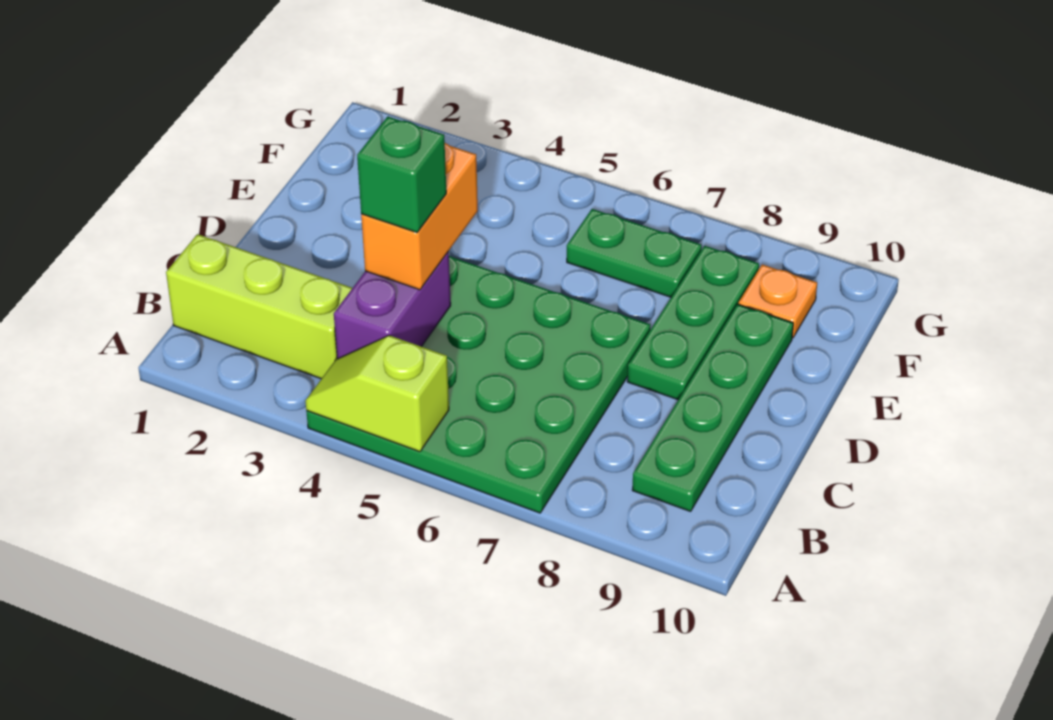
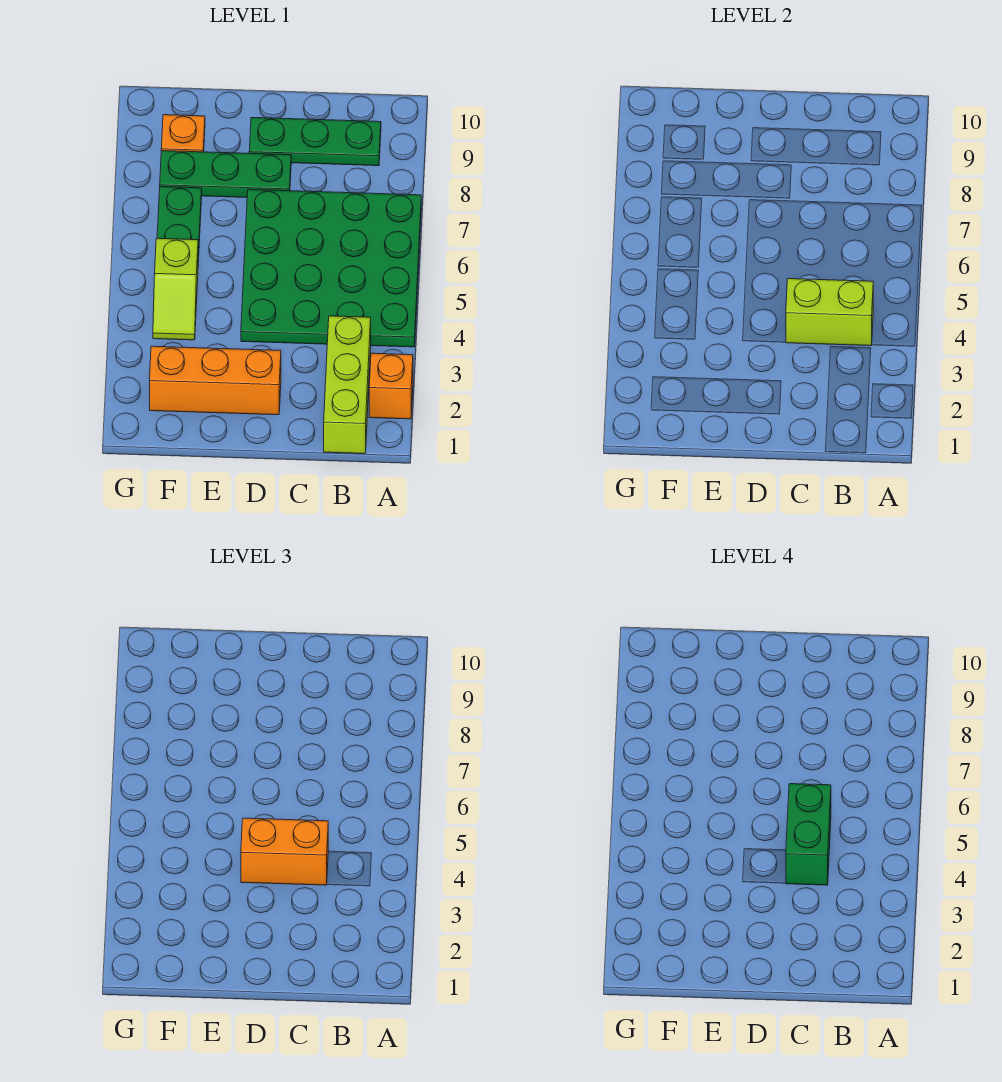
none -> orange brick A2 level 1
lime slope A4:A5 level 2 top 5 -> lime slope F4:F5 level 1 top 5
purple brick B4:C4 level 2 -> lime brick B4:C4 level 2
green plate B9:E9 level 1 -> green plate B9:D9 level 1
green brick C4 level 4 -> green brick C4:C5 level 4
none -> orange brick D2:F2 level 1

